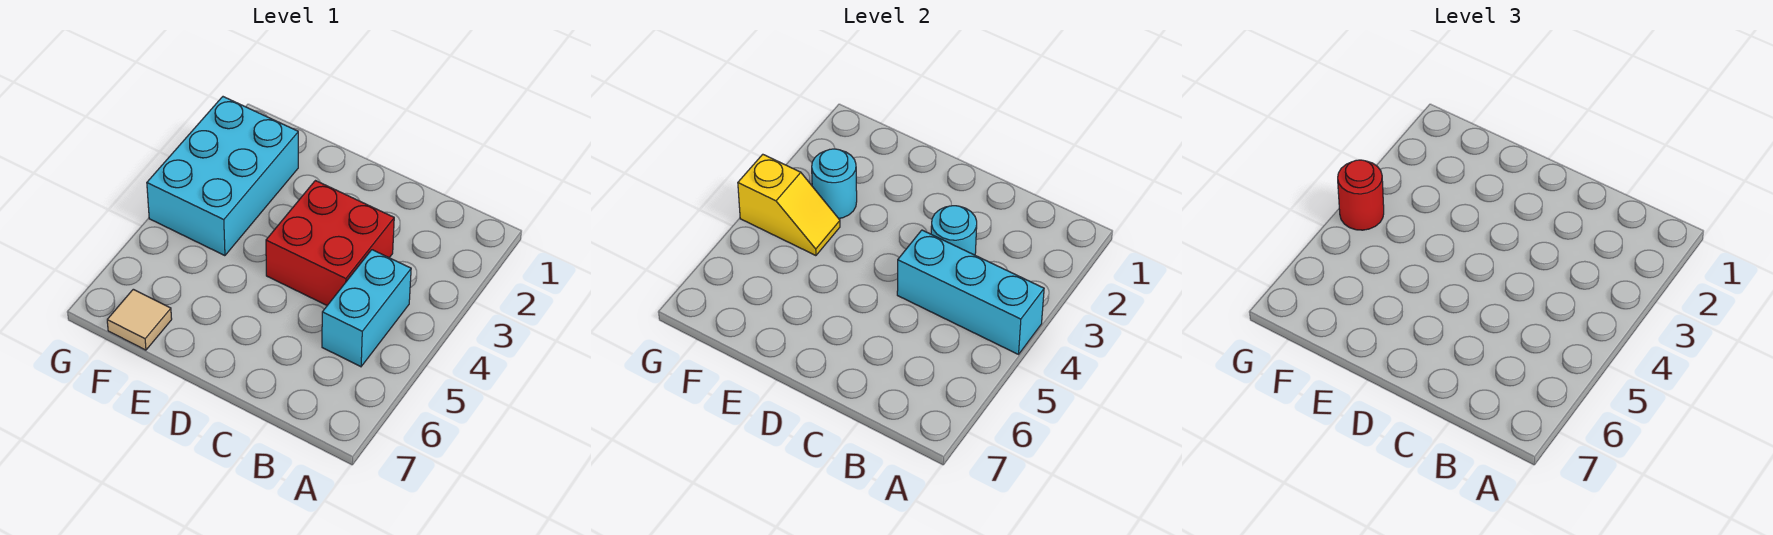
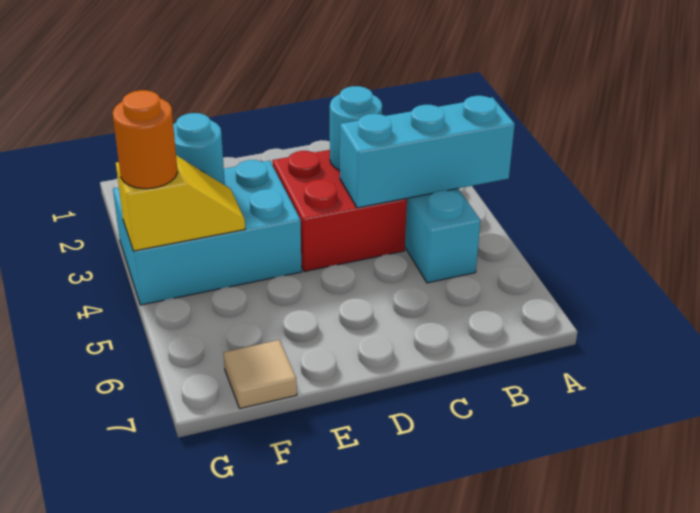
cyan brick F2:G4 level 1 -> cyan brick E3:G4 level 1
red round brick G4 level 3 -> orange round brick G4 level 3

